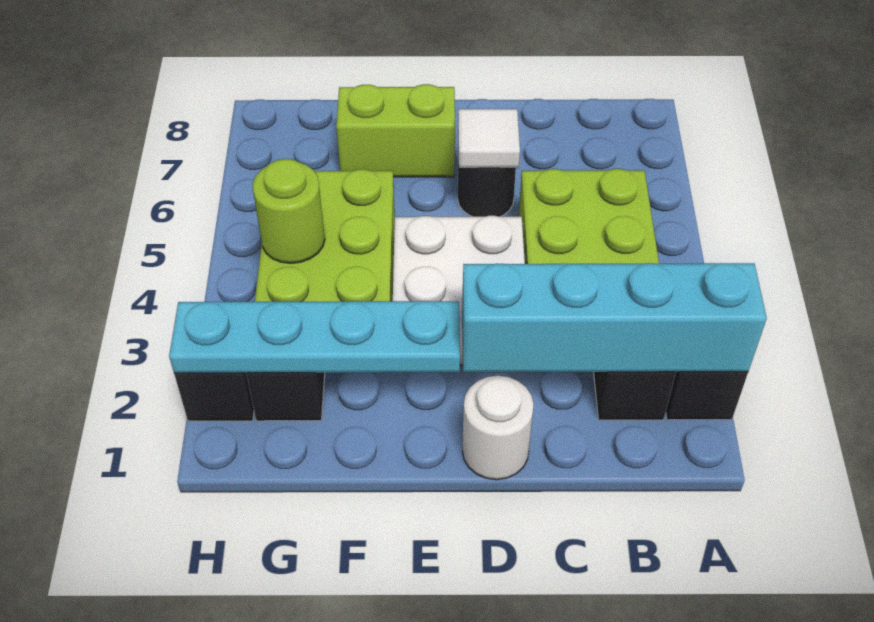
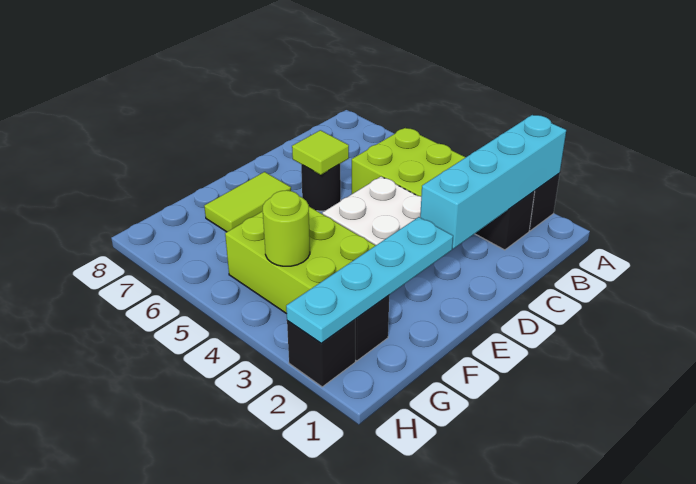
white round brick D1 level 1 -> none
white tile D6 level 2 -> lime tile D6 level 2
lime brick E7:F7 level 1 -> lime tile E7:F7 level 1

